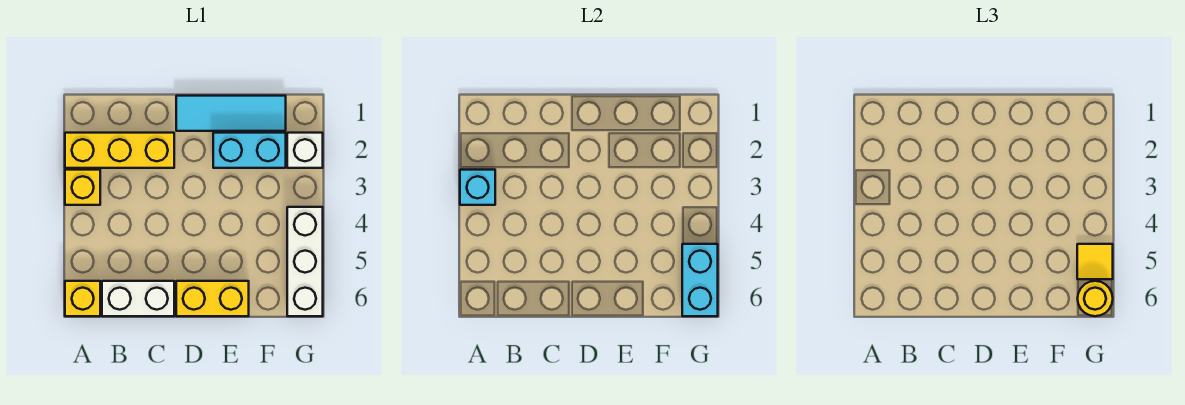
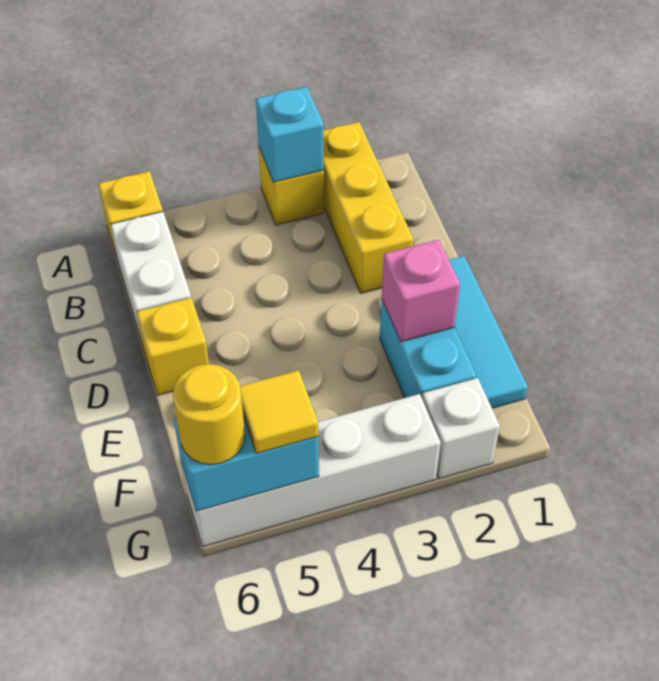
yellow brick D6:E6 level 1 -> yellow brick D6 level 1
none -> pink brick E2 level 2
white brick G4:G6 level 1 -> white brick G3:G6 level 1

